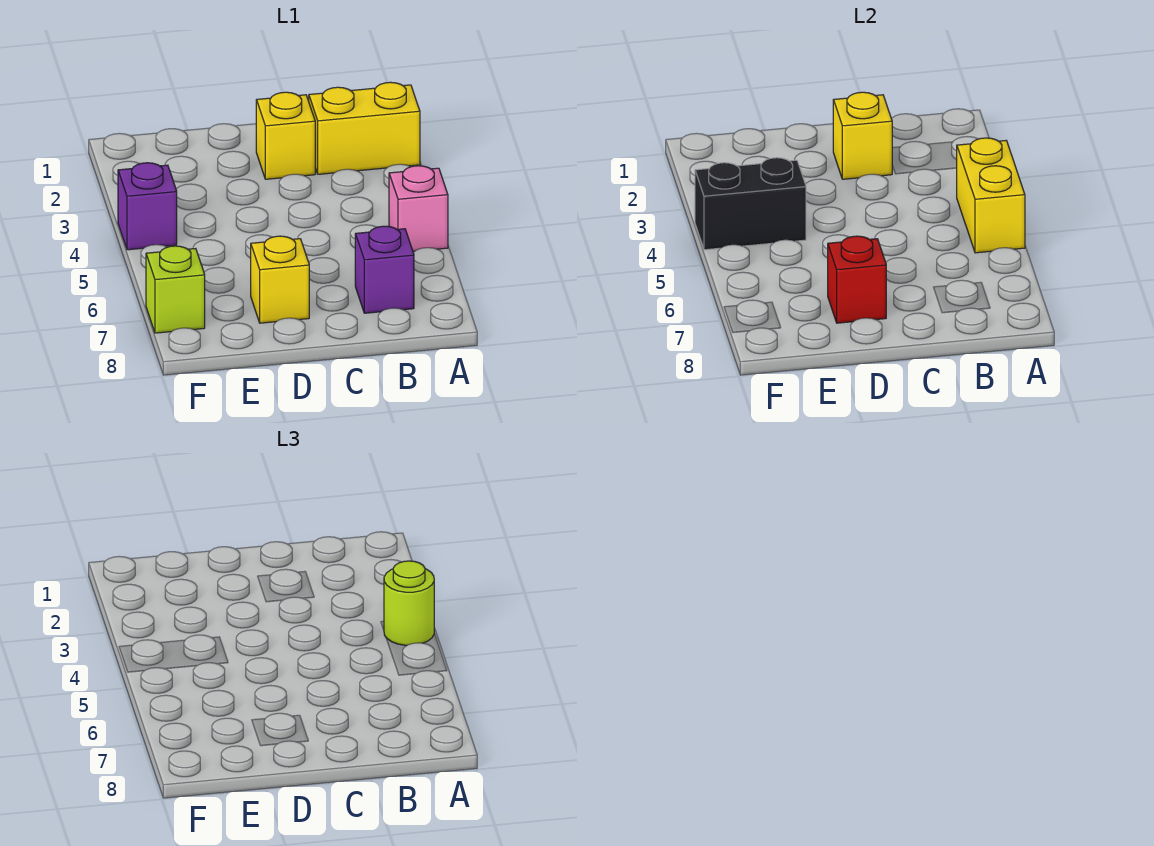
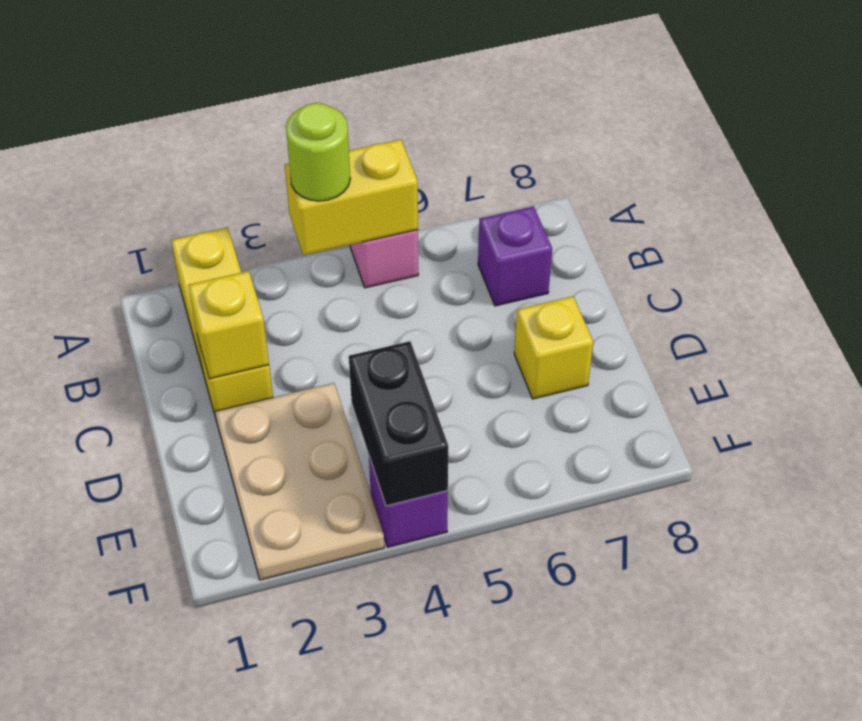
none -> tan plate D2:F3 level 1
red brick D7 level 2 -> none
lime brick F7 level 1 -> none

